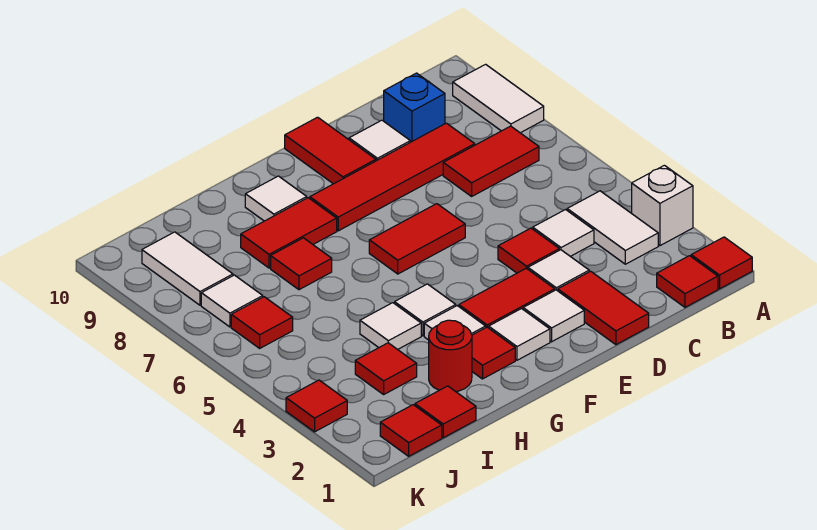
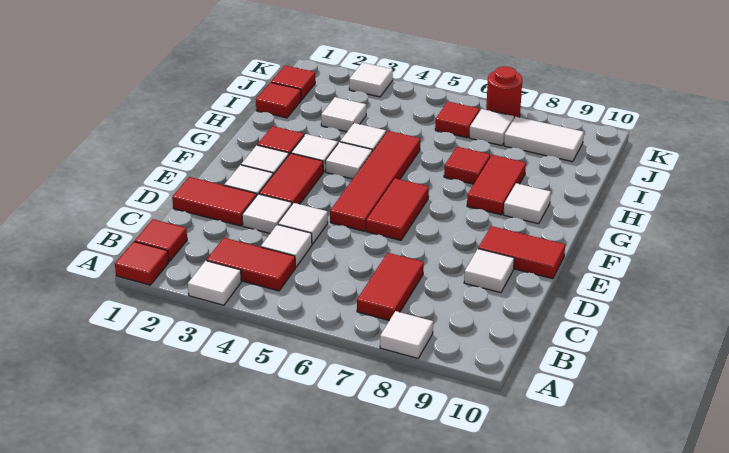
white brick A3 level 1 -> white tile A3 level 1
white tile A8:A9 level 1 -> white tile A8 level 1
white tile B3:B4 level 1 -> red tile B3:B4 level 1
red tile C8:F8 level 1 -> red tile E5:H5 level 1
blue brick C9 level 1 -> none
red tile D4 level 1 -> white tile D4 level 1
red round brick H2 level 1 -> red round brick K7 level 1
red tile I3 level 1 -> white tile I3 level 1
red tile K3 level 1 -> white tile K3 level 1

